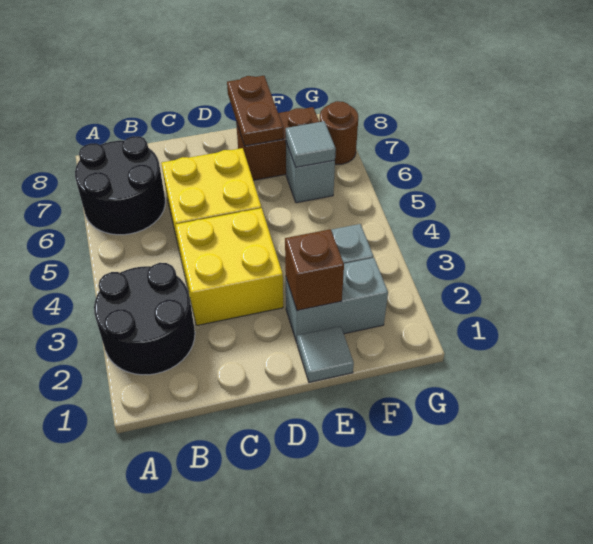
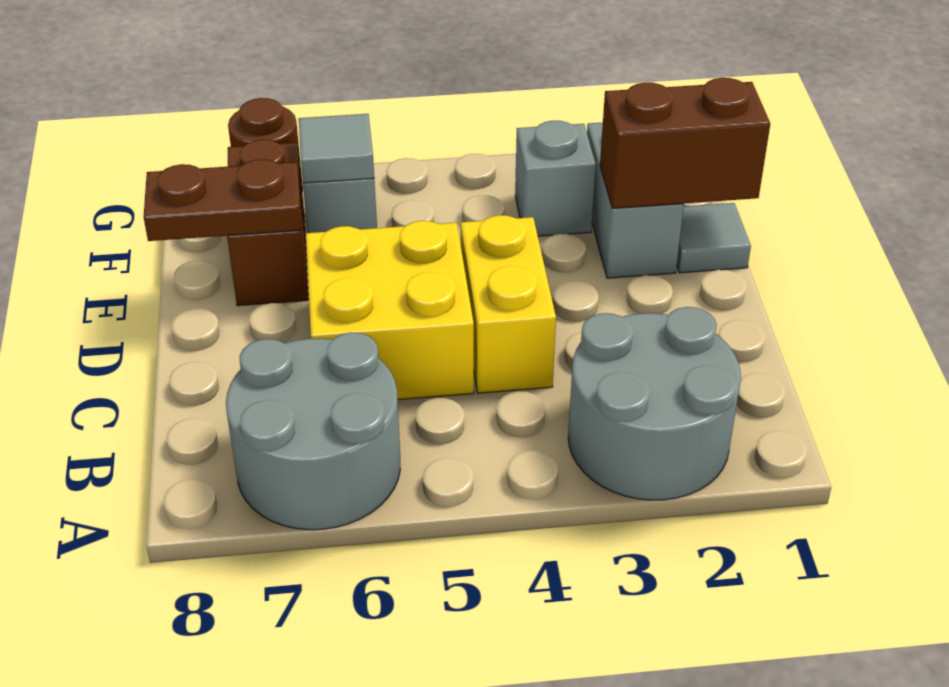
black round brick A2:B3 level 1 -> grey round brick A2:B3 level 1
black round brick A6:B7 level 1 -> grey round brick A6:B7 level 1
yellow brick C3:D4 level 1 -> yellow brick C4:D4 level 1
brown brick E2 level 2 -> brown brick E1:E2 level 2

